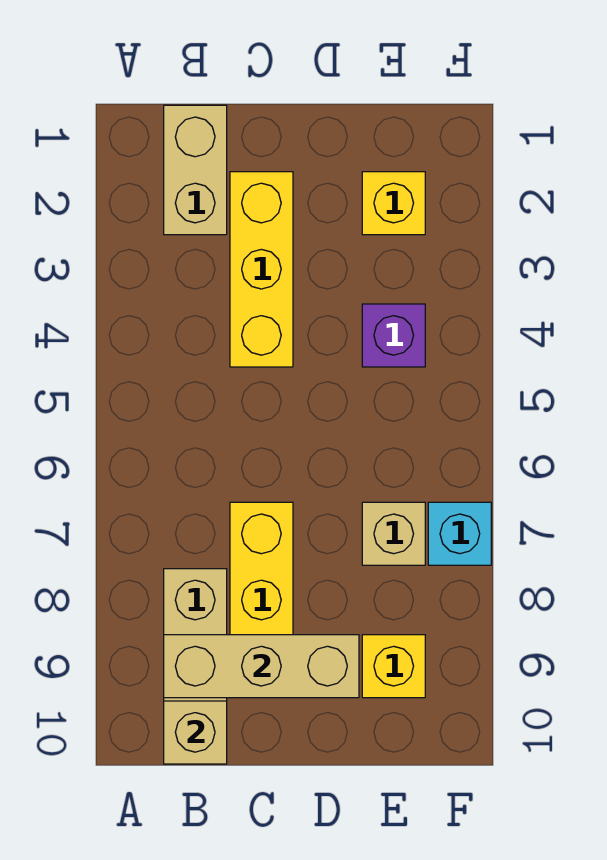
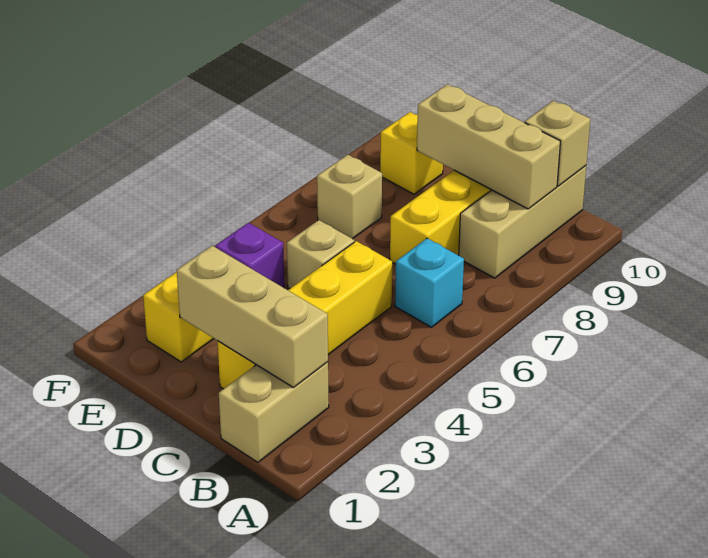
none -> tan brick B2:D2 level 2
yellow brick C2:C4 level 1 -> yellow brick C2:C5 level 1
none -> tan brick D5 level 1
cyan brick F7 level 1 -> cyan brick B6 level 1

